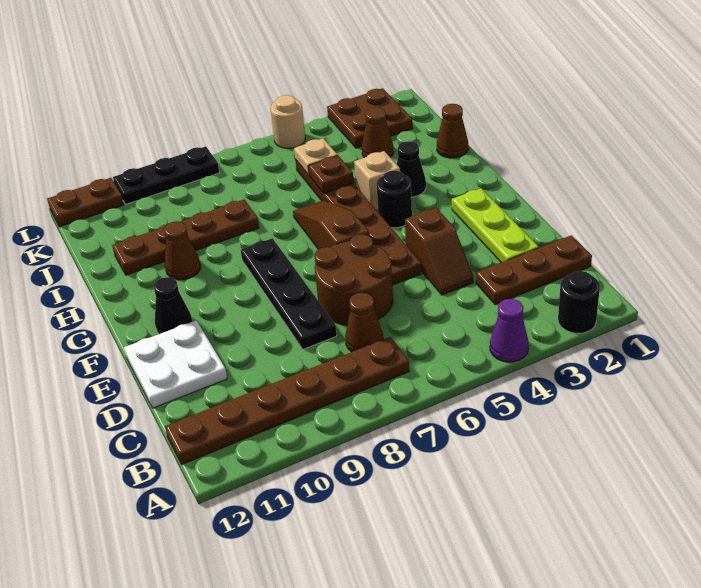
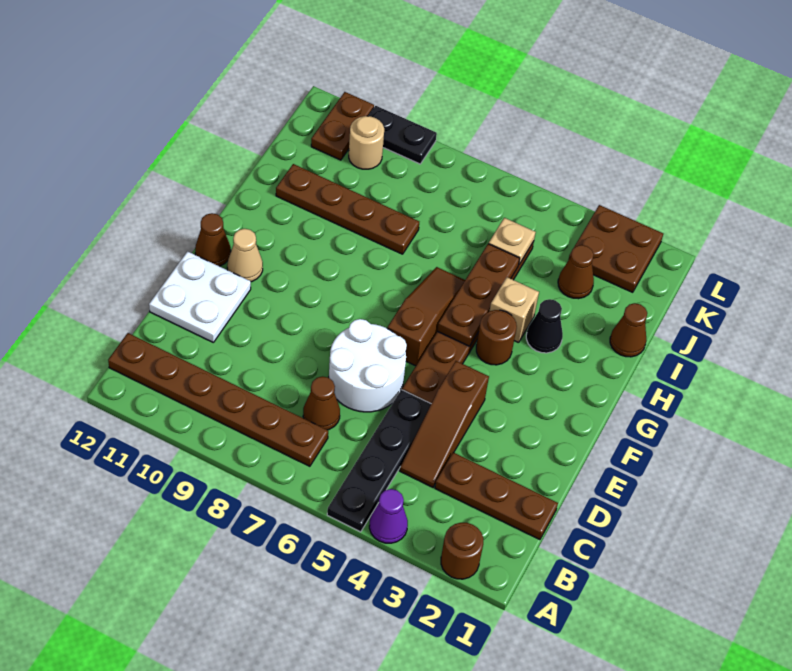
black round brick A2 level 1 -> brown round brick A2 level 1
lime plate D2:F2 level 1 -> none
brown slope D4:E4 level 1 top E -> brown slope C4:E4 level 1 top E
brown round brick D6:E7 level 1 -> white round brick D6:E7 level 1
black plate D8:G8 level 1 -> black plate A5:D5 level 1
black cone F11 level 1 -> tan cone F11 level 1
black round brick G4 level 1 -> brown round brick G4 level 1
brown cone H10 level 1 -> brown cone F12 level 1
brown plate I5 level 2 -> brown plate G5:I5 level 2
tan round brick L5 level 1 -> tan round brick K10 level 1
black plate L8:L10 level 1 -> black plate L9:L10 level 1
brown plate L11:L12 level 1 -> brown plate K11:L11 level 1

